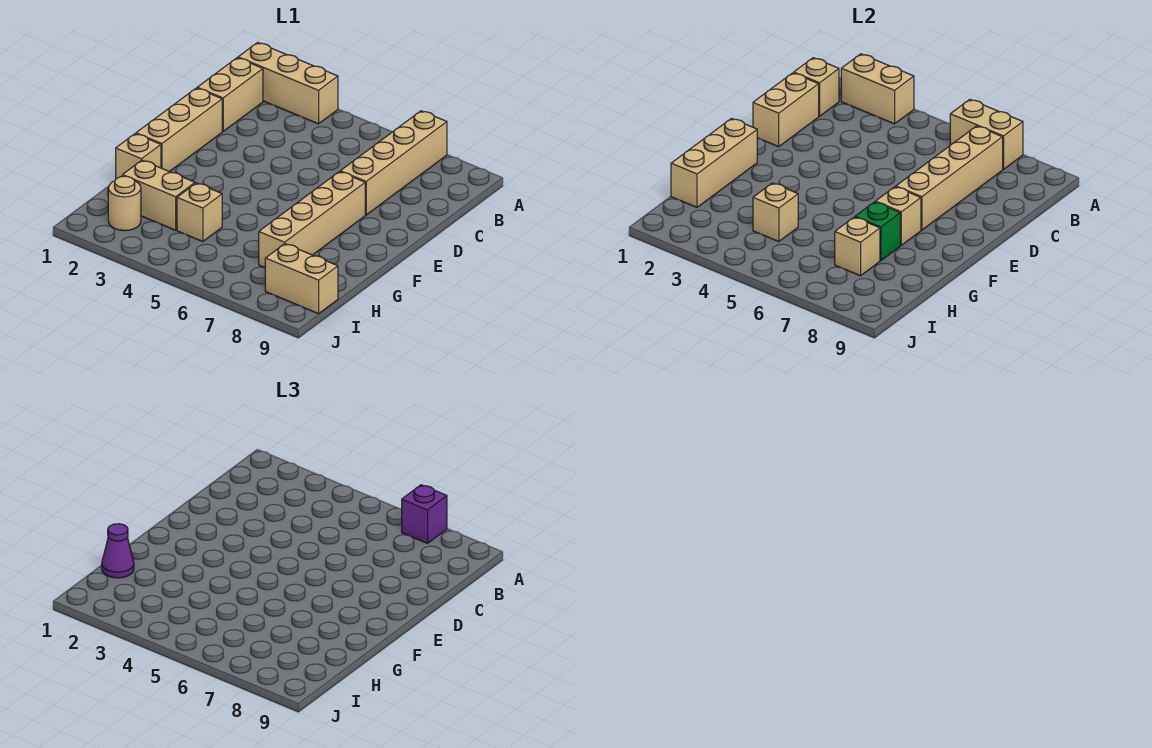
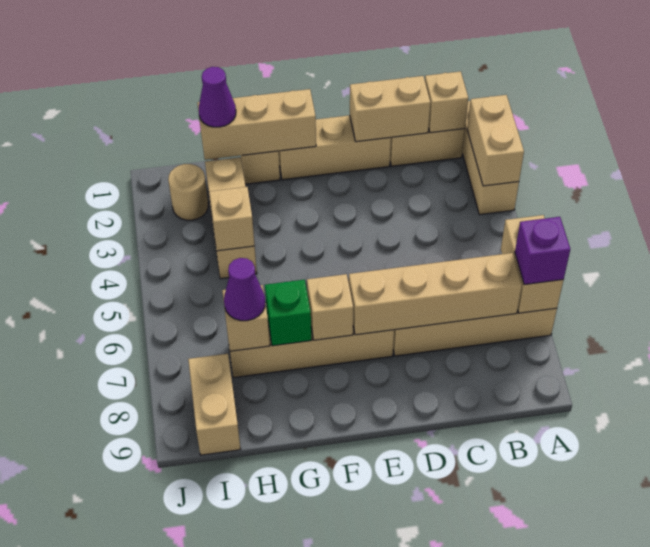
none -> purple cone H7 level 3

